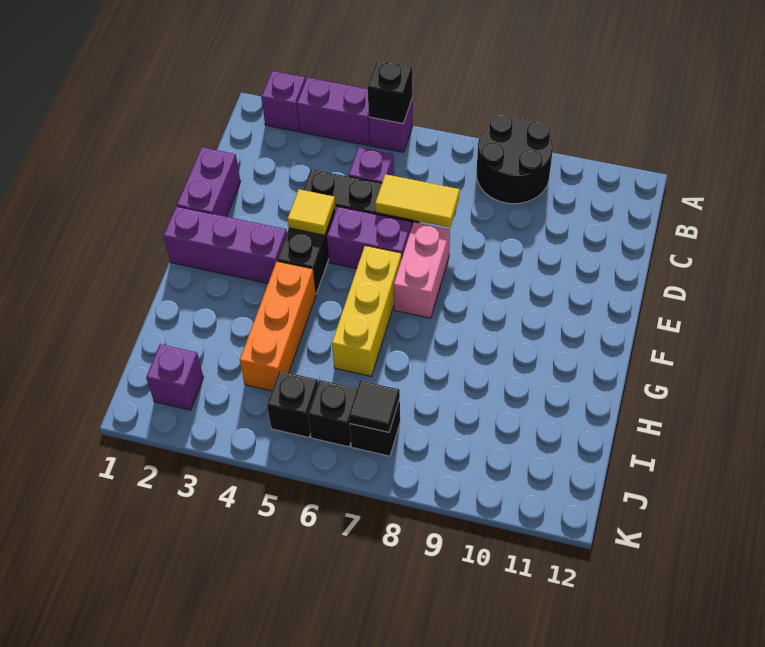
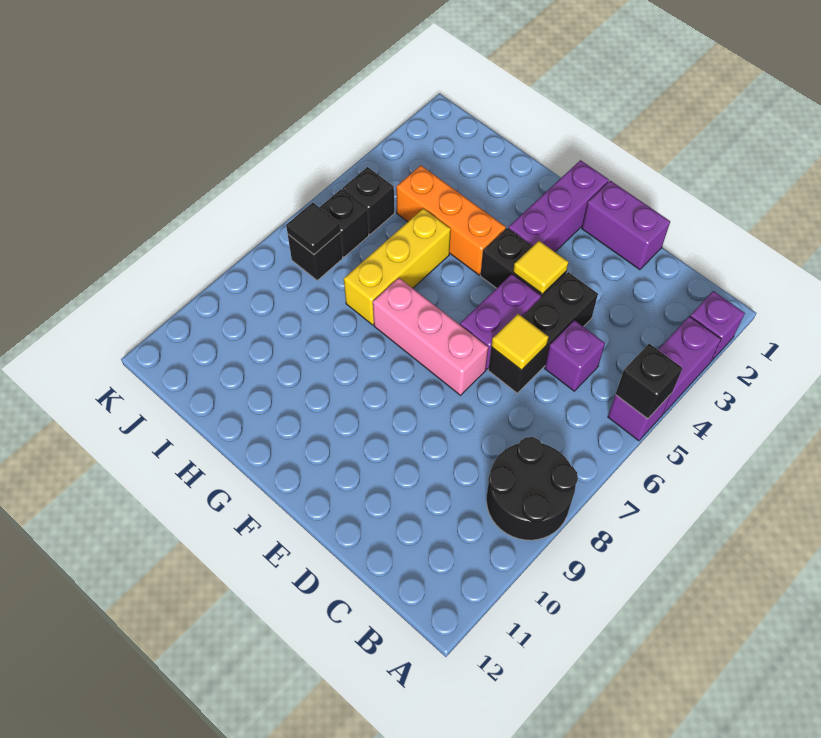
yellow tile D6:D7 level 2 -> yellow tile D6 level 2
pink brick E7:F7 level 1 -> pink brick E7:G7 level 1
yellow brick F6:H6 level 1 -> yellow brick H5:H7 level 1
purple brick J2 level 1 -> none

